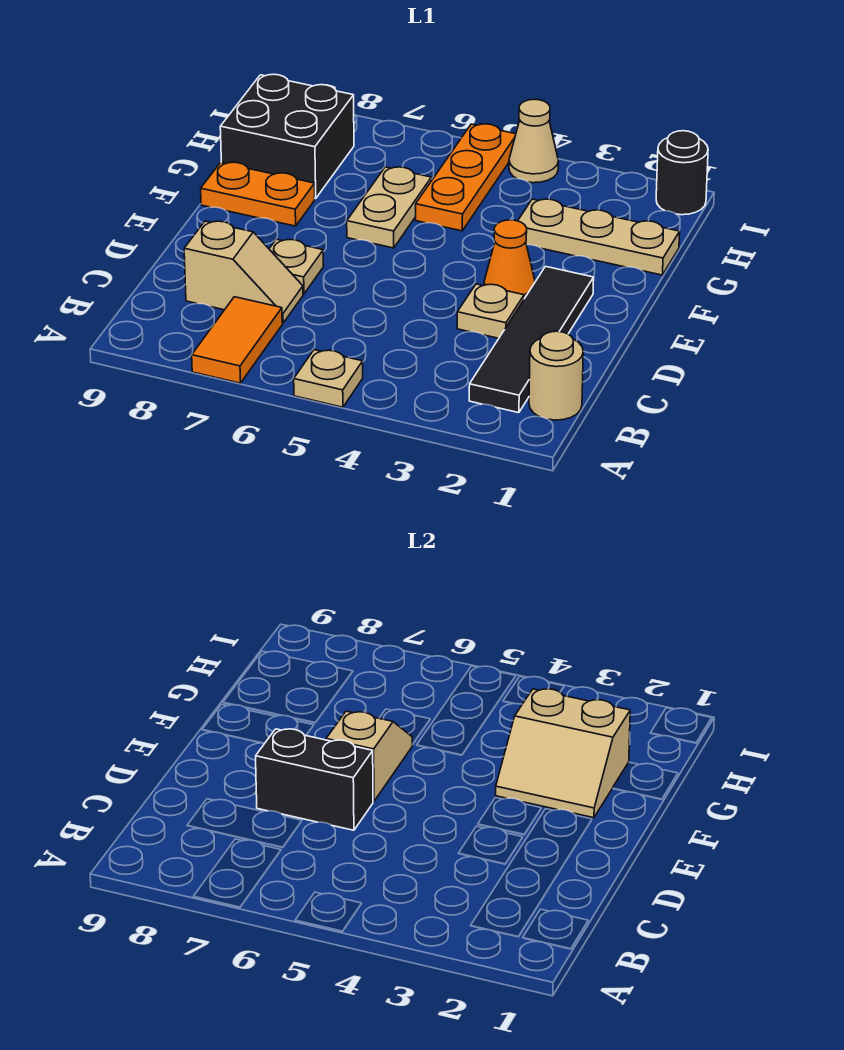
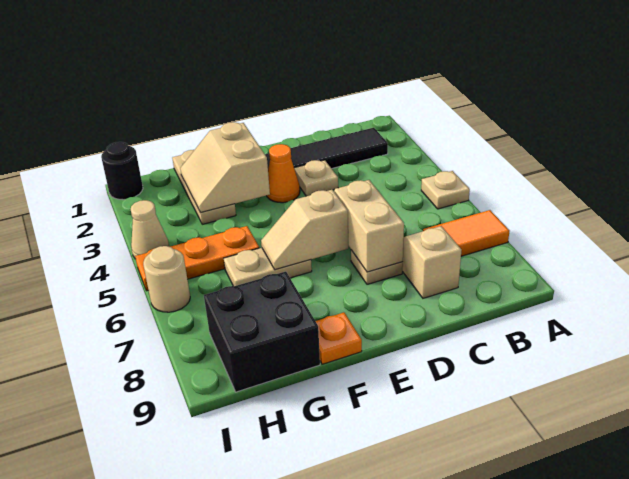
tan round brick B1 level 1 -> tan round brick I6 level 1
black brick D6:D7 level 2 -> tan brick D6:D7 level 2
tan slope F2:G3 level 2 top G -> tan slope F2:G3 level 2 top F
orange plate F8:F9 level 1 -> orange plate F9 level 1

